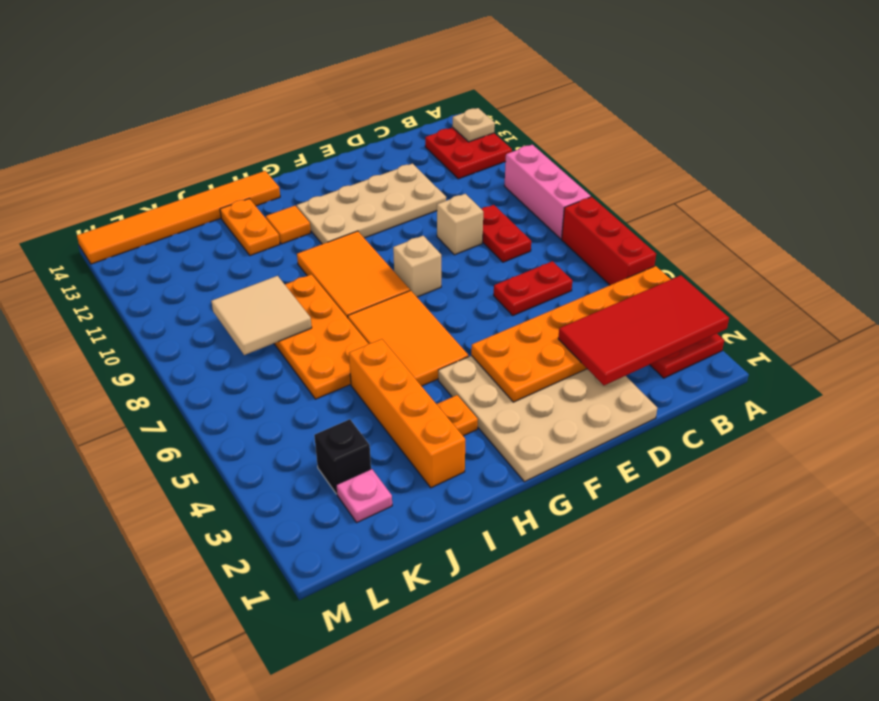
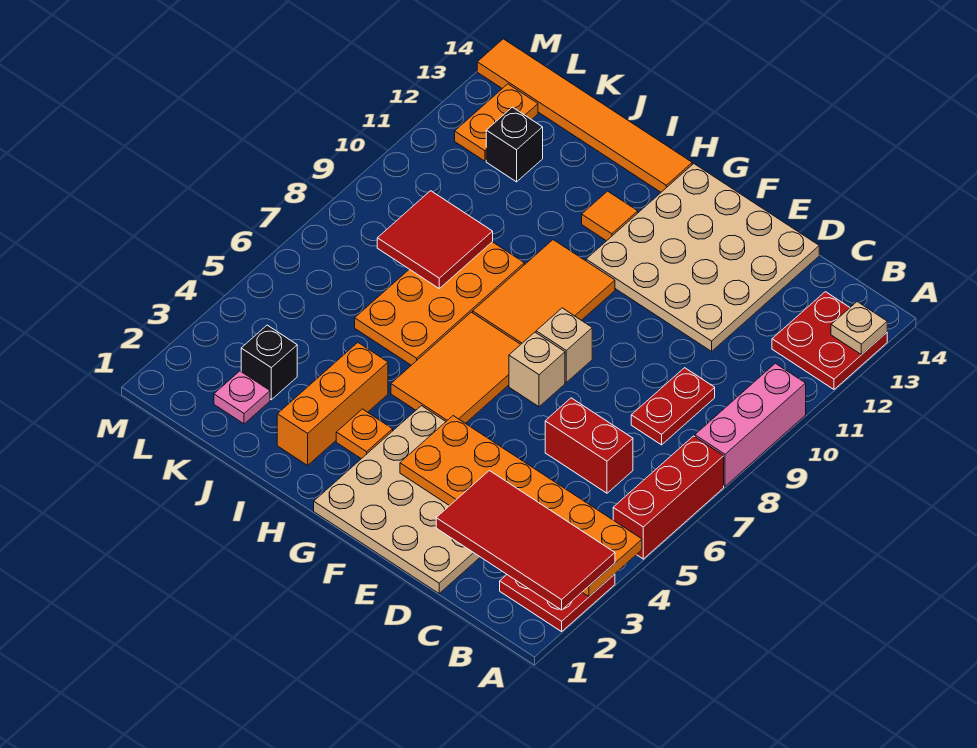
red plate C6:D6 level 1 -> red brick C6:D6 level 1
tan brick D9 level 1 -> tan brick F7 level 1
tan plate D11:G12 level 1 -> tan plate D11:G14 level 1
orange brick I2:I5 level 1 -> orange brick I2:I4 level 1
orange plate I12:I13 level 1 -> orange plate L12:L13 level 1
tan tile J8:K9 level 2 -> red tile J8:K9 level 2
none -> black brick K12 level 1

